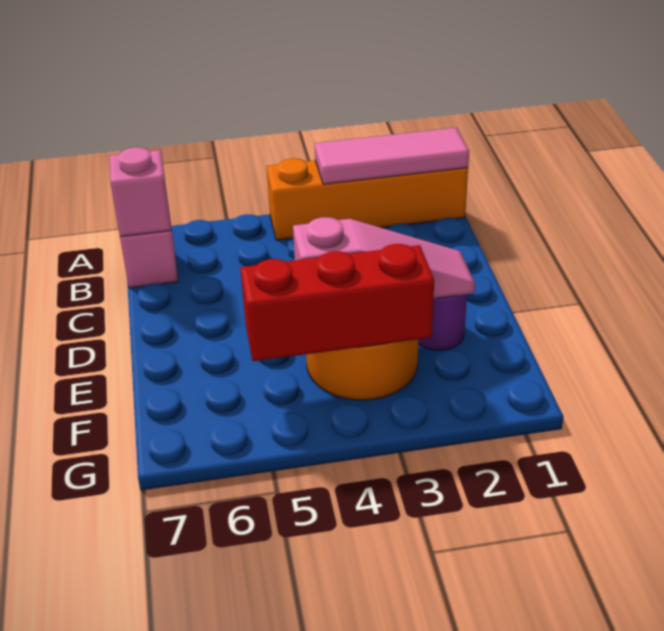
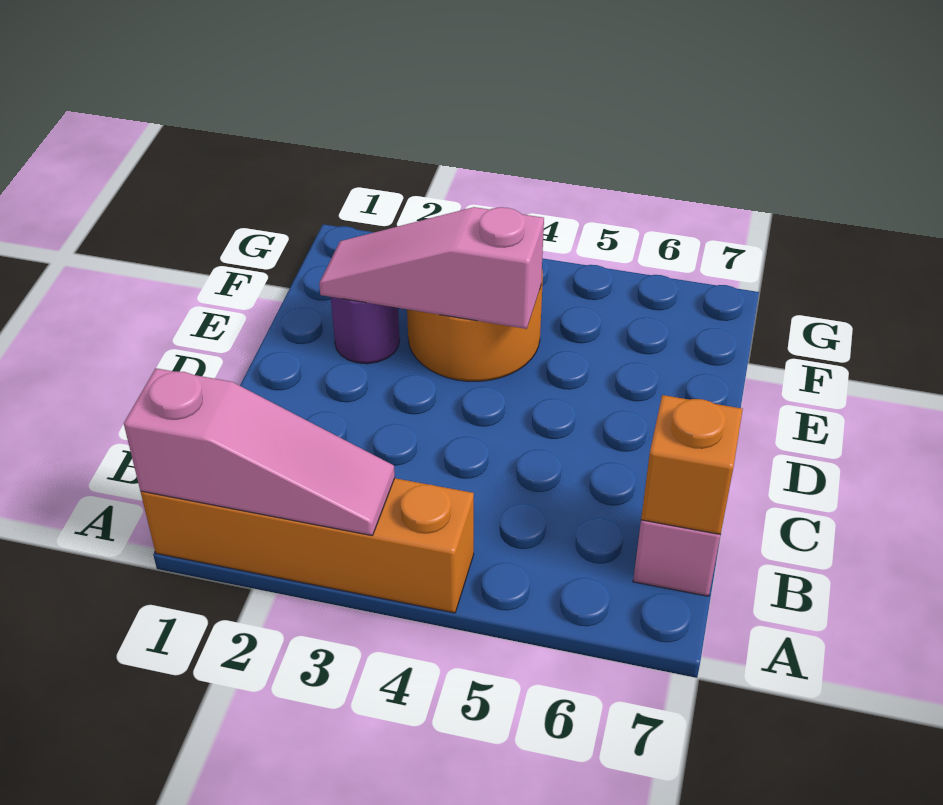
pink tile A1:A3 level 2 -> pink slope A1:A3 level 2 top 1
pink brick B7 level 2 -> orange brick B7 level 2
red brick F3:F5 level 2 -> none

